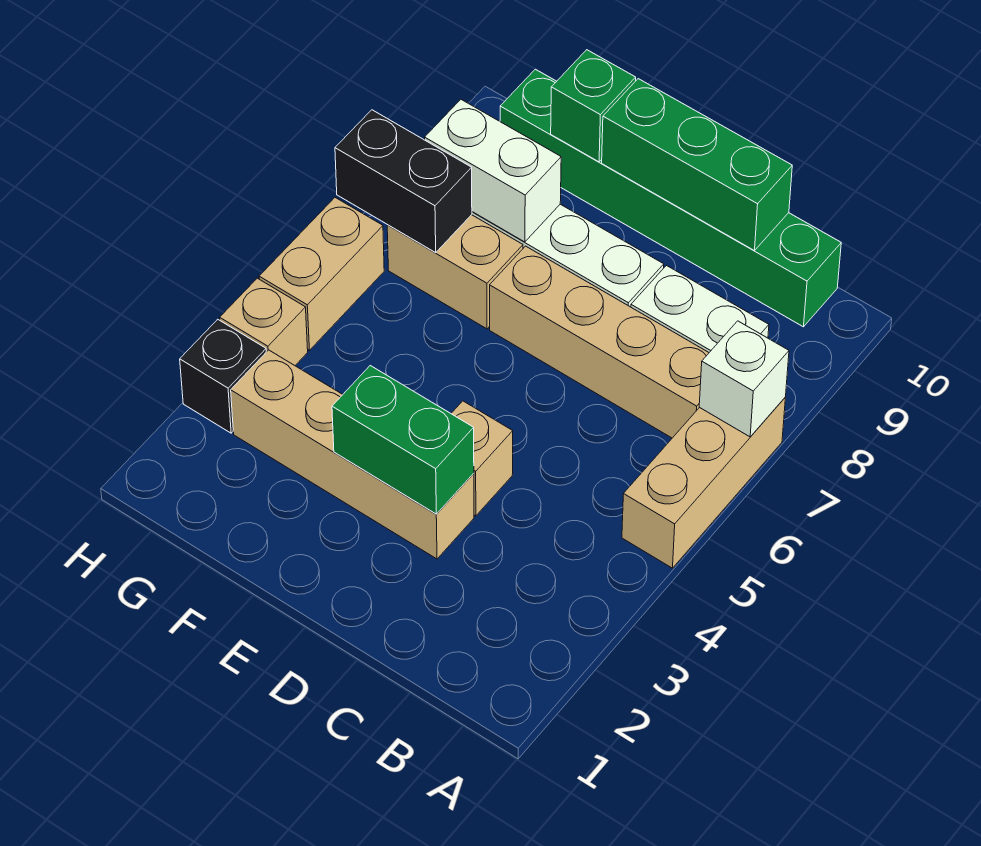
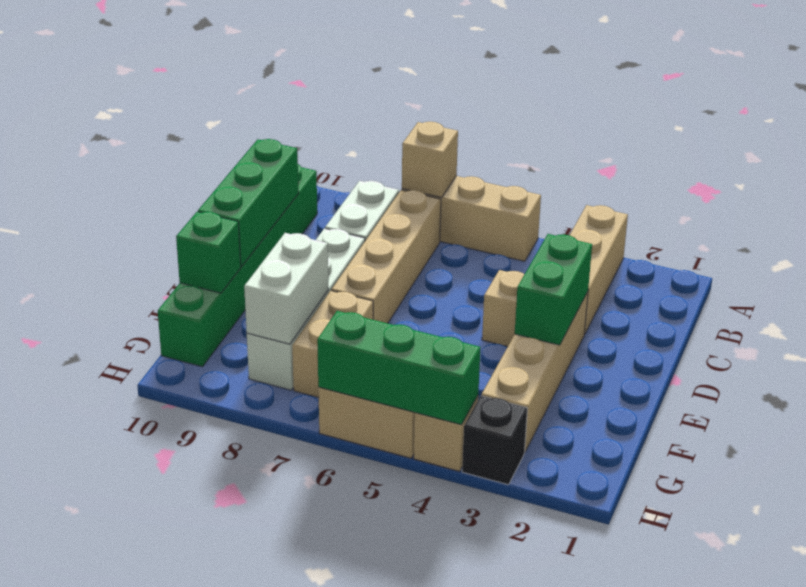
none -> tan brick A3:C3 level 1
white brick A7 level 2 -> tan brick A7 level 2
black brick G7:H7 level 2 -> none
none -> green brick H4:H6 level 2

